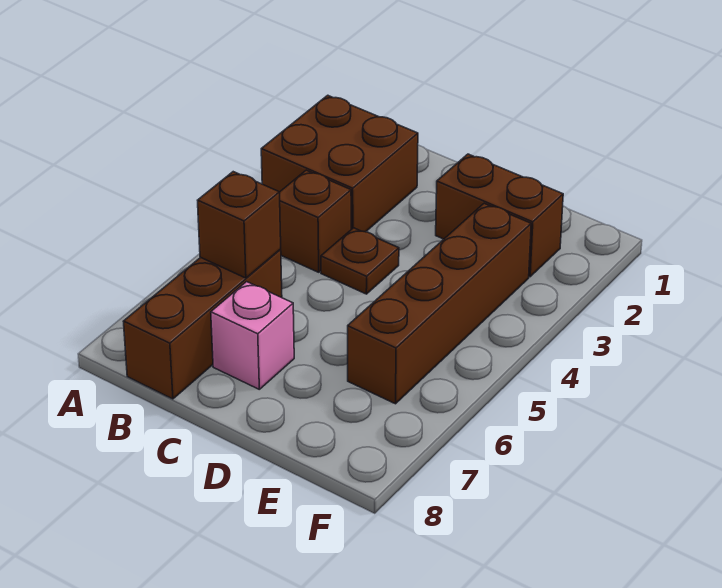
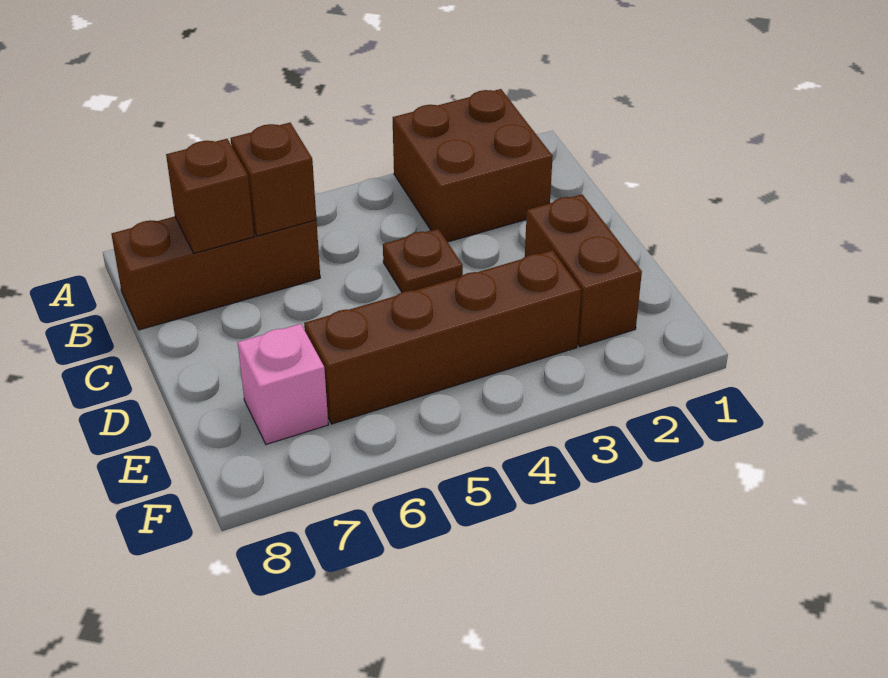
brown brick B4 level 1 -> brown brick B7 level 2
pink brick C7 level 1 -> pink brick E7 level 1

